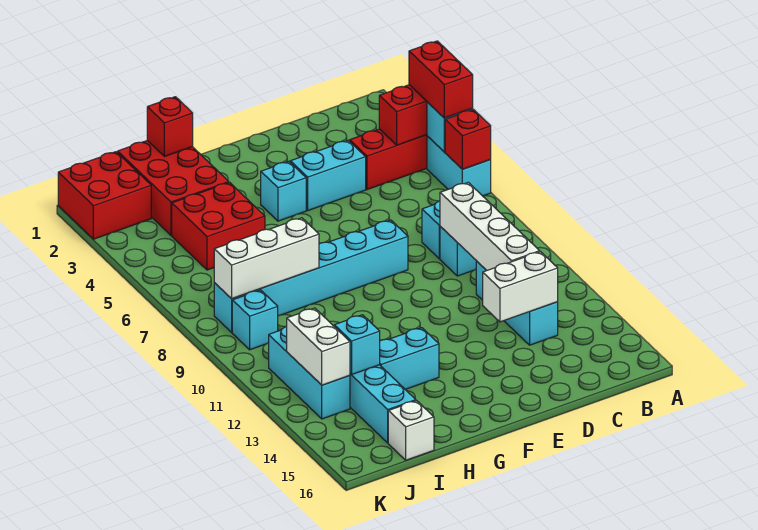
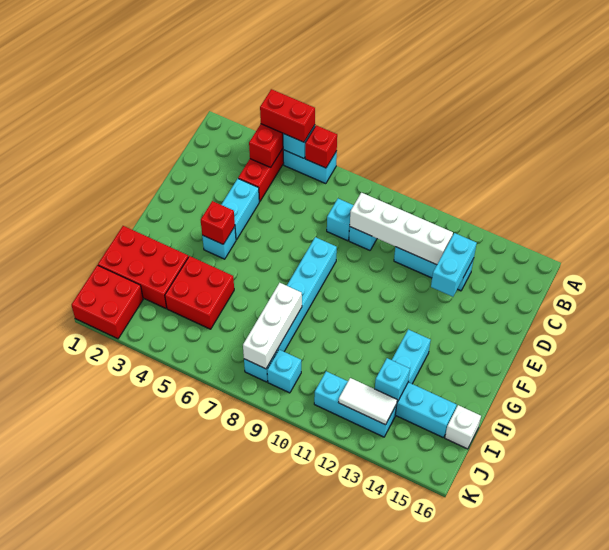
white brick C13:D13 level 2 -> cyan brick C13:D13 level 2
red brick H1 level 2 -> red brick F4 level 2
white brick J12:J13 level 2 -> white tile J12:J13 level 2

